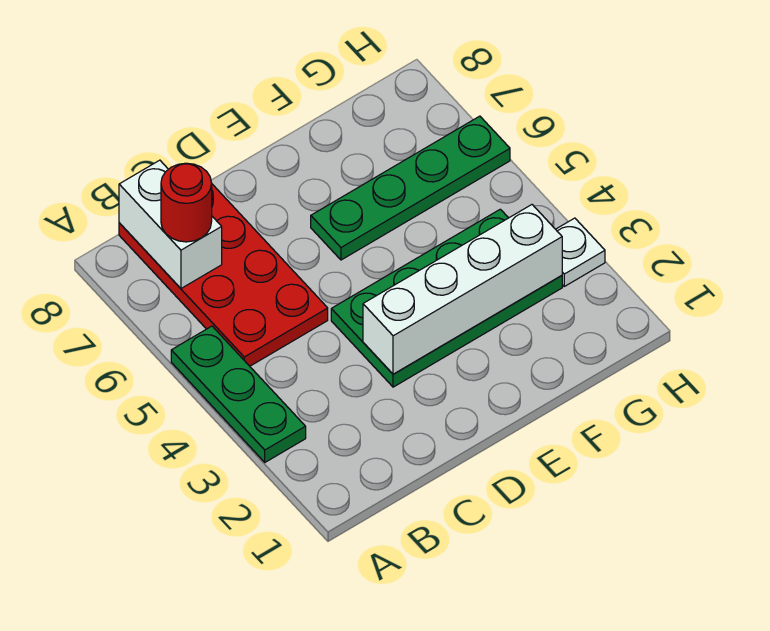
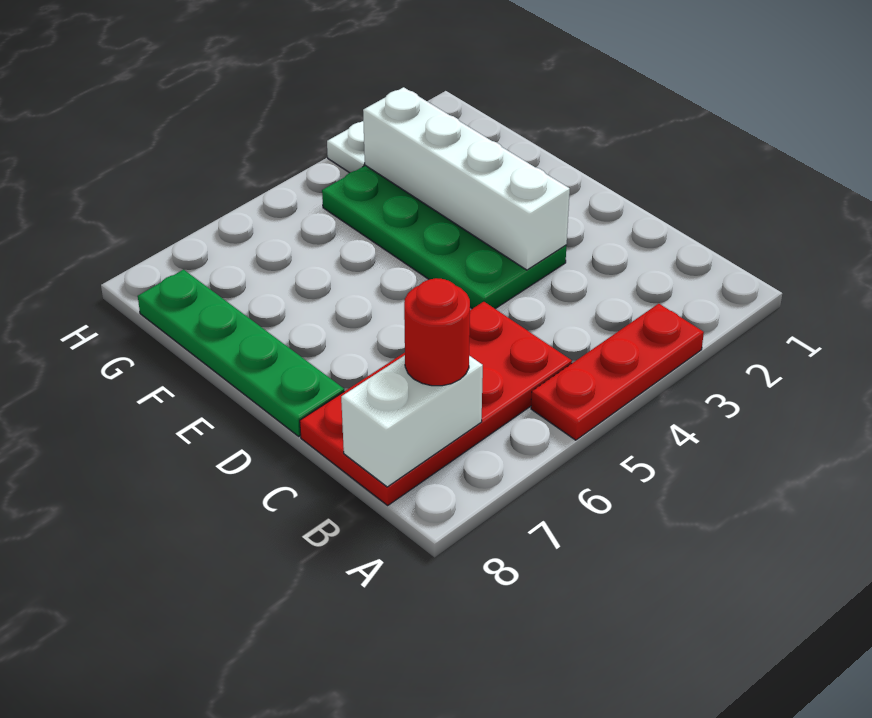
green plate A3:A5 level 1 -> red plate A3:A5 level 1
green plate E6:H6 level 1 -> green plate D8:G8 level 1

